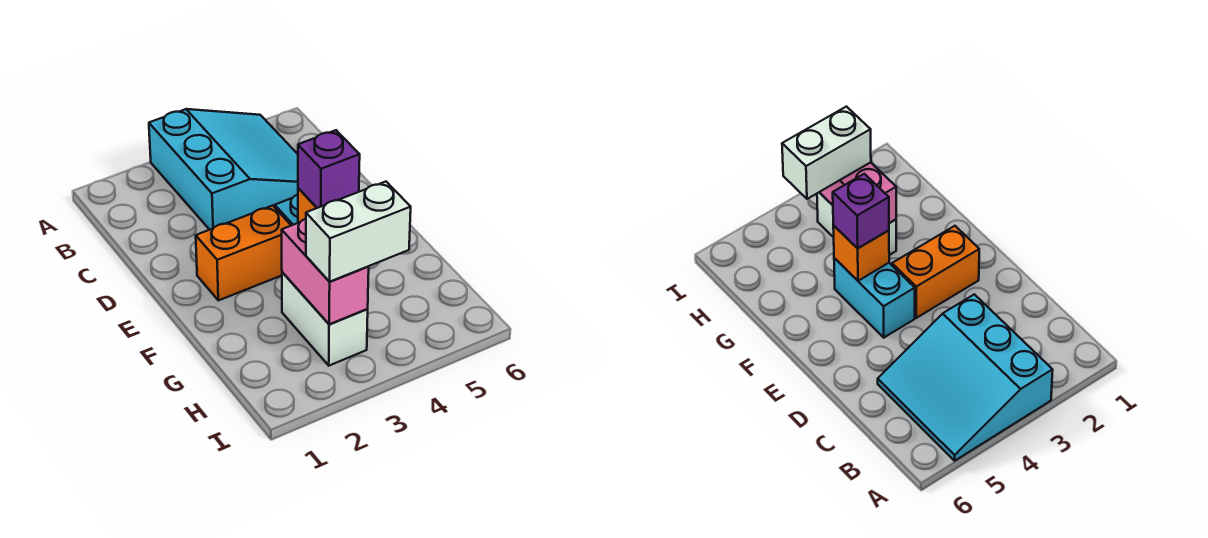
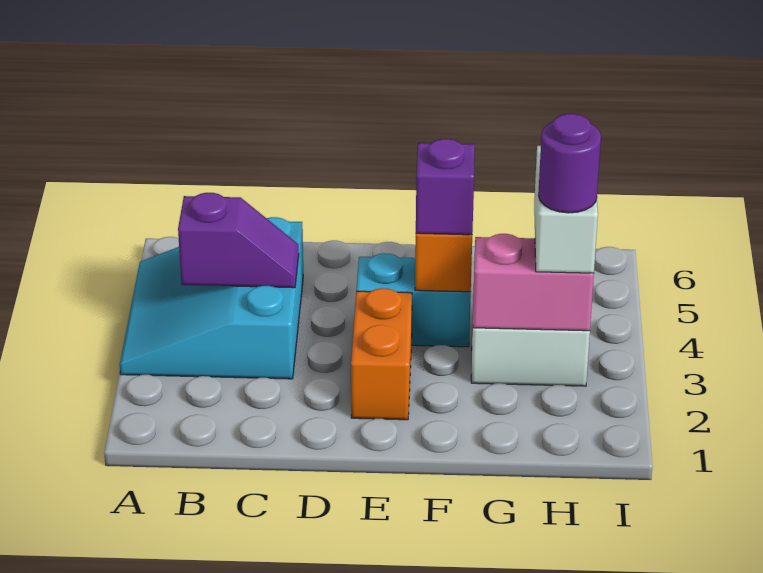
cyan slope A3:C5 level 1 top 3 -> cyan slope A3:C5 level 1 top C
none -> purple slope B4:C4 level 2 top B
none -> purple round brick H3 level 4

